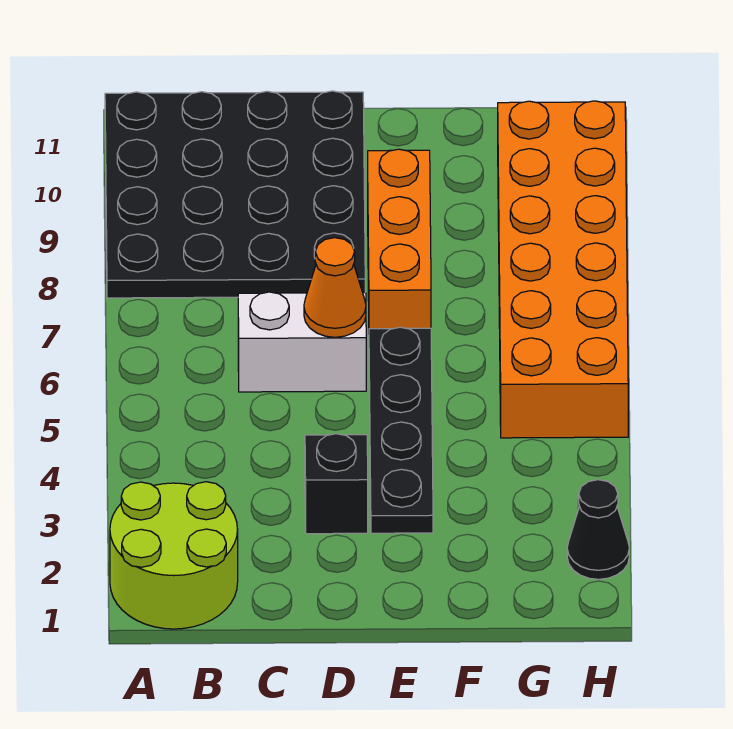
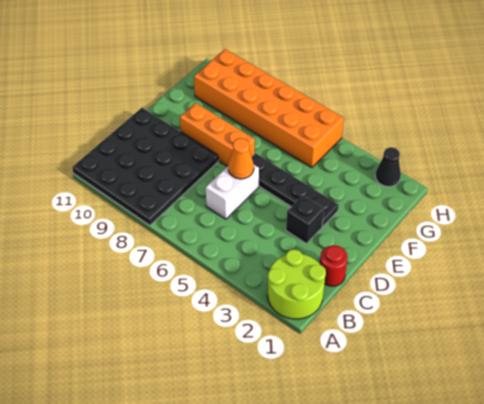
none -> red round brick C1 level 1

